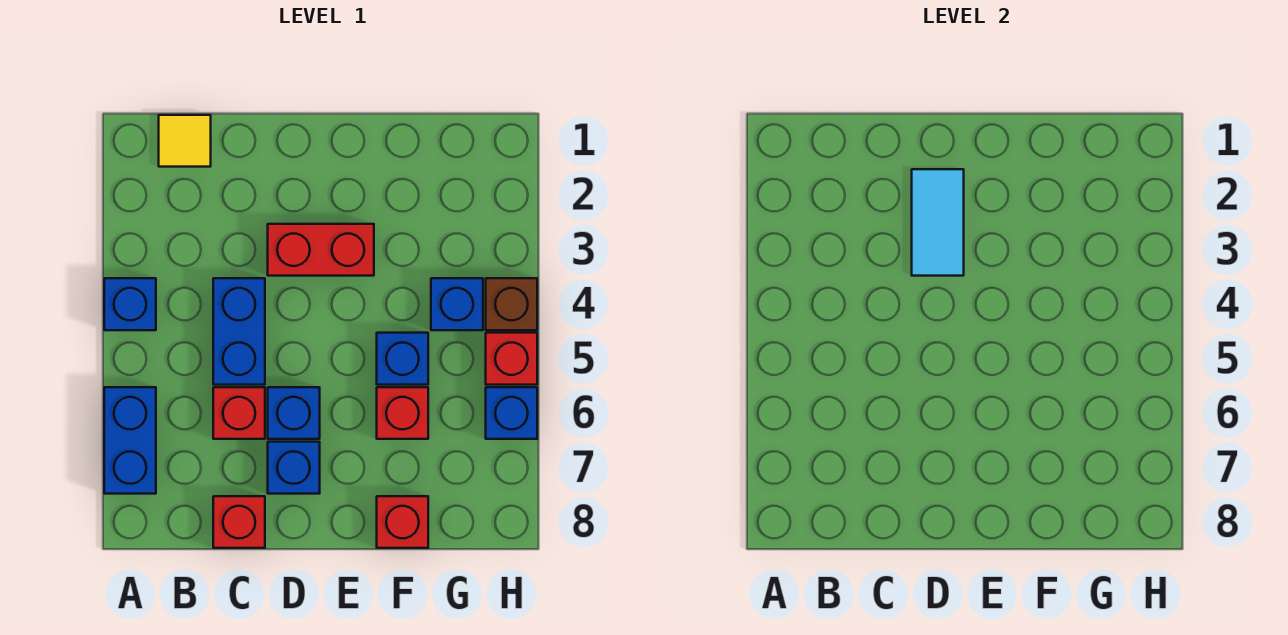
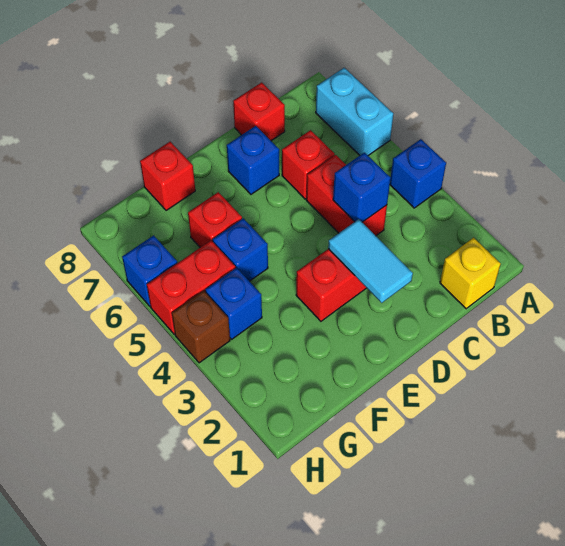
blue brick A6:A7 level 1 -> cyan brick A6:A7 level 1
yellow tile B1 level 1 -> yellow brick B1 level 1
blue brick C4:C5 level 1 -> red brick C4:C5 level 1
blue brick D6 level 1 -> blue brick C4 level 2
red brick H5 level 1 -> red brick G5:H5 level 1

